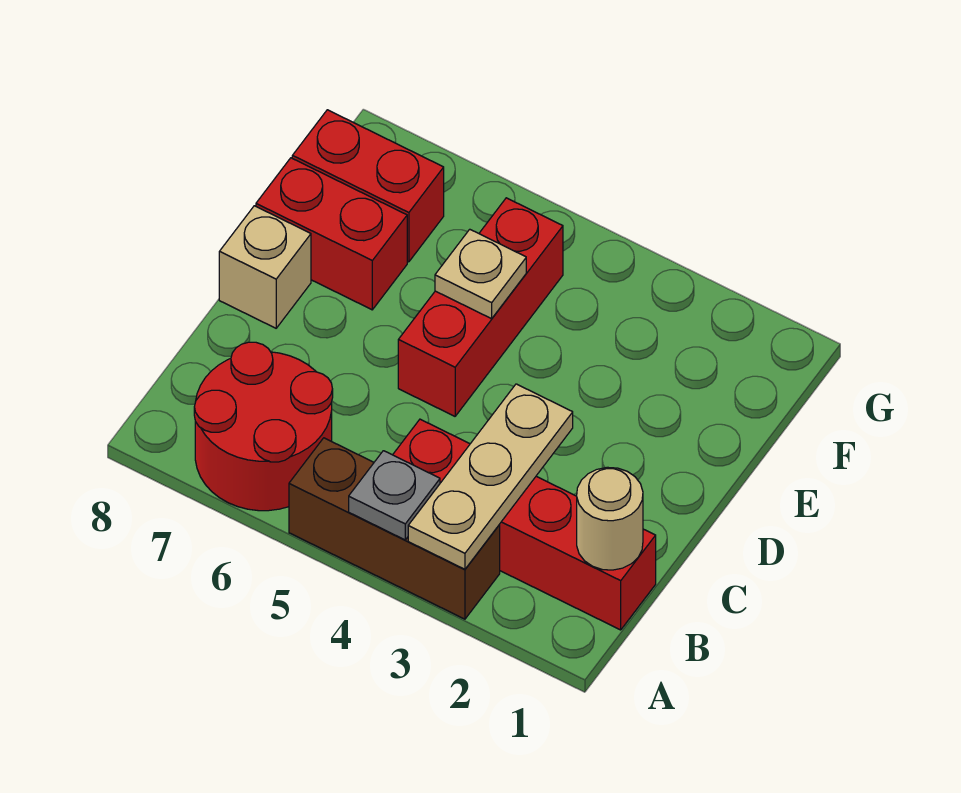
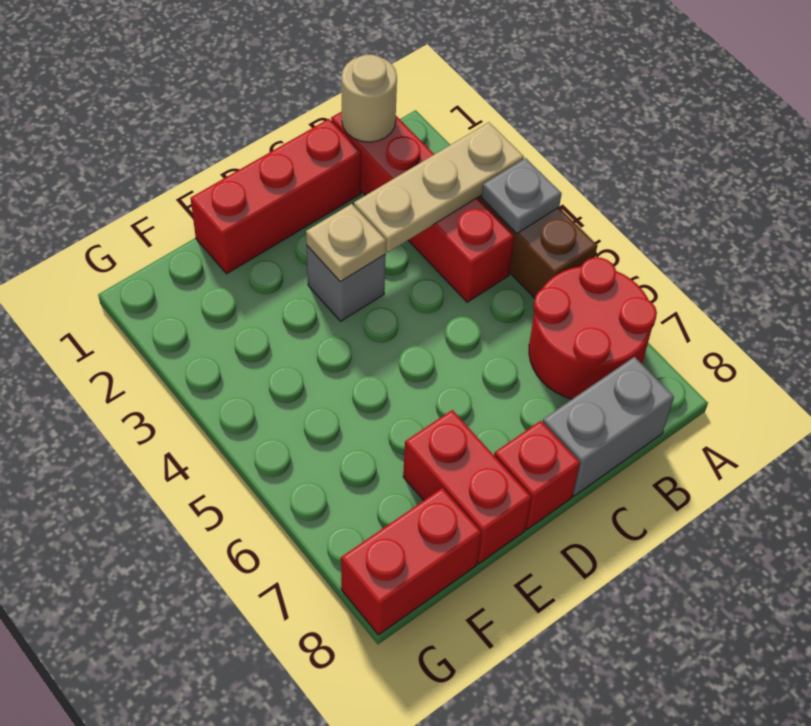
none -> grey brick B8:C8 level 1
none -> grey brick D3 level 1
red brick D5:F5 level 1 -> red brick C1:E1 level 1
tan brick D8 level 1 -> red brick D8 level 1
tan plate E5 level 2 -> tan plate D3 level 2
red brick F7:F8 level 1 -> red brick F8:G8 level 1

